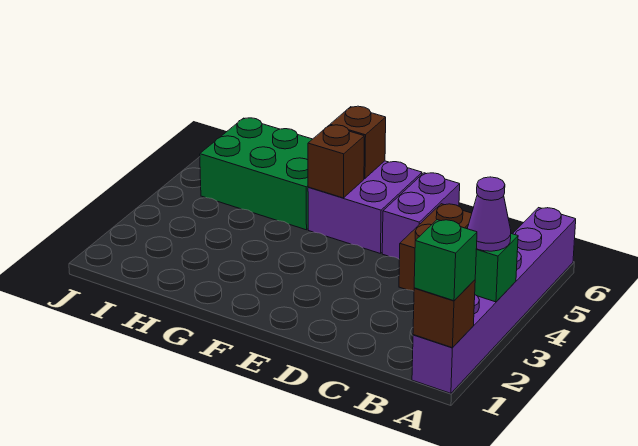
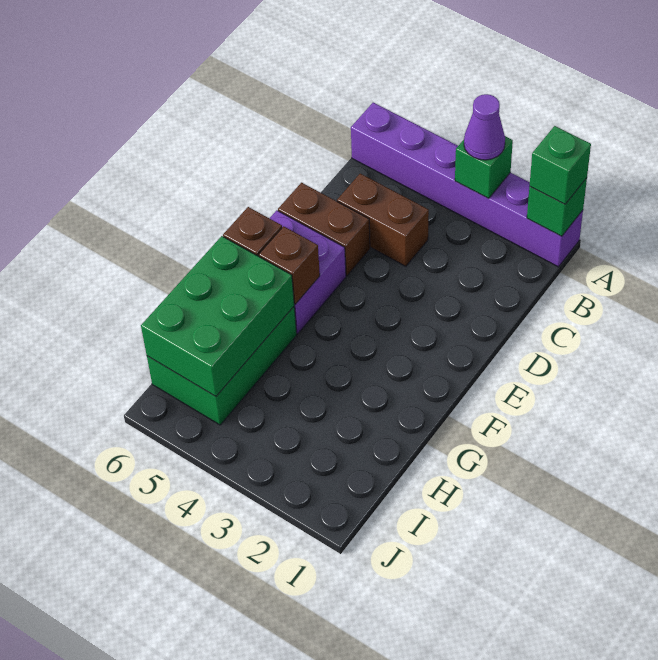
brown brick A1 level 2 -> green brick A1 level 2
purple brick D5:D6 level 1 -> brown brick D5:D6 level 1
none -> green brick G5:I6 level 2

